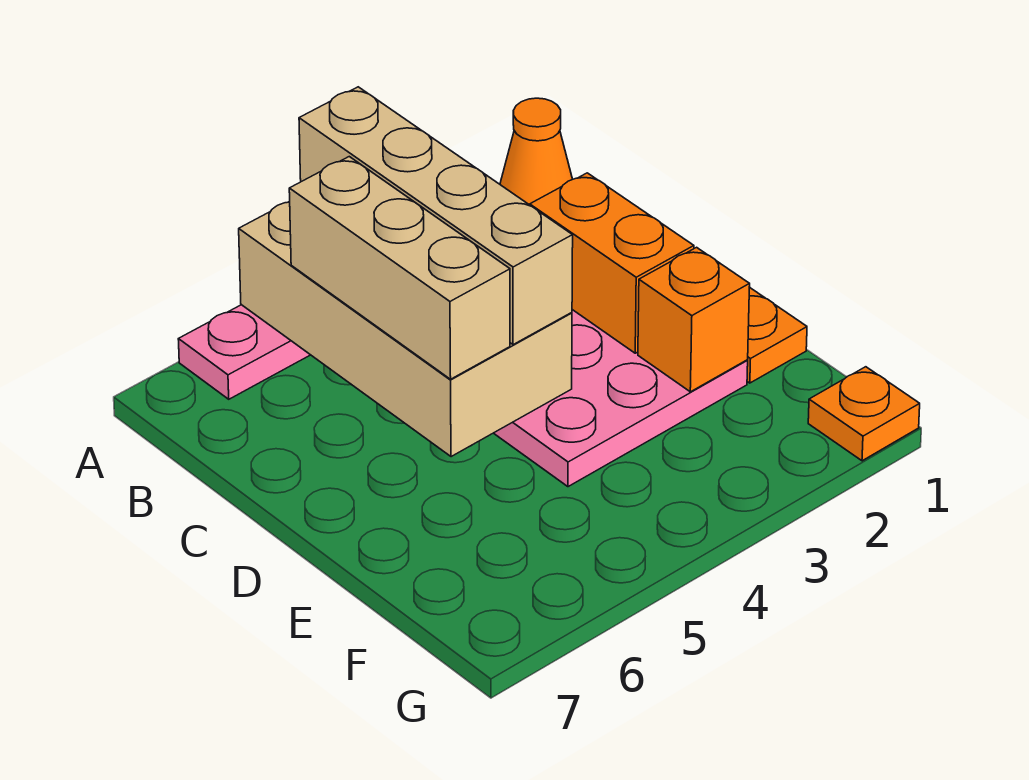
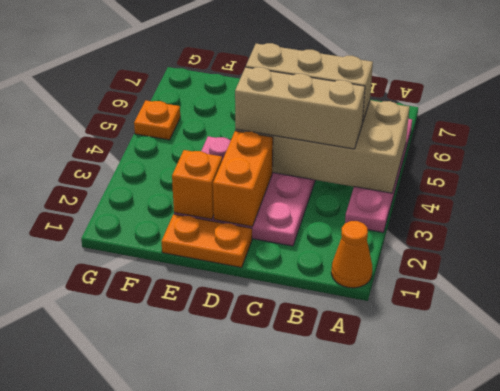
tan brick A4:D4 level 3 -> tan brick B4:D4 level 3
orange brick C2:D2 level 2 -> orange brick D2:D3 level 2
orange plate G1 level 1 -> orange plate G5 level 1

